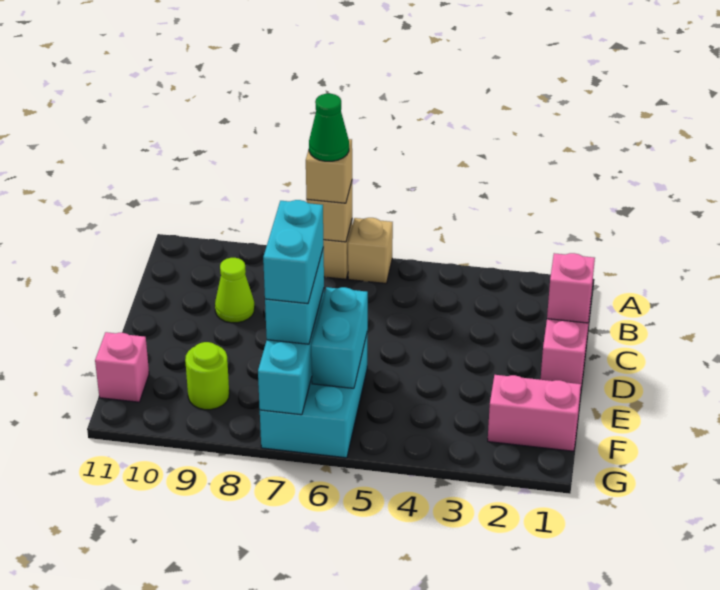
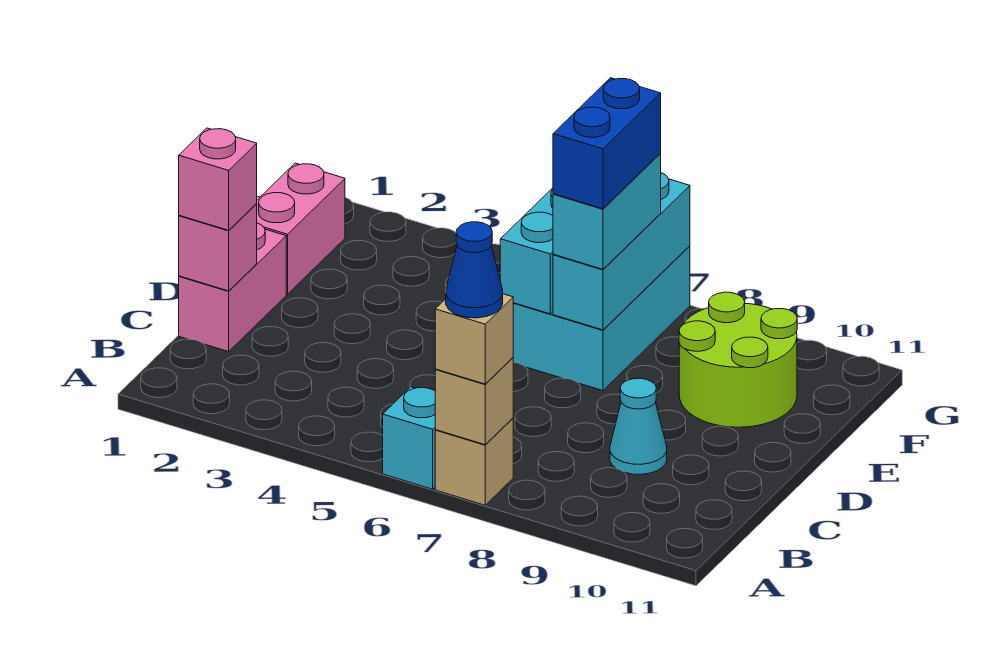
tan brick A6 level 1 -> cyan brick A6 level 1
green cone A7 level 4 -> blue cone A7 level 4
lime cone C9 level 1 -> cyan cone C9 level 1
cyan brick E7:F7 level 4 -> blue brick E7:F7 level 4
pink brick F1:F2 level 1 -> pink brick E1:F1 level 1
lime round brick F9 level 1 -> lime round brick E9:F10 level 1
pink brick F11 level 1 -> pink brick C1 level 3

